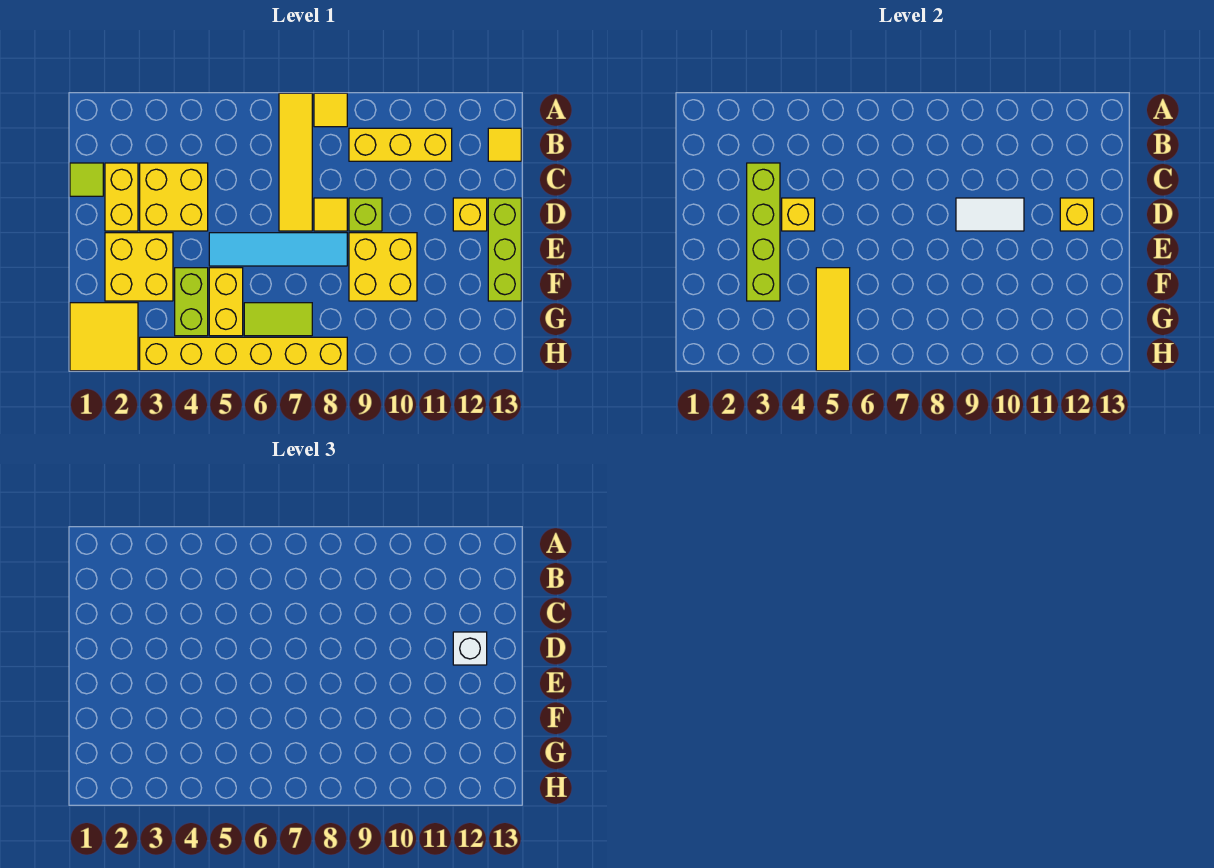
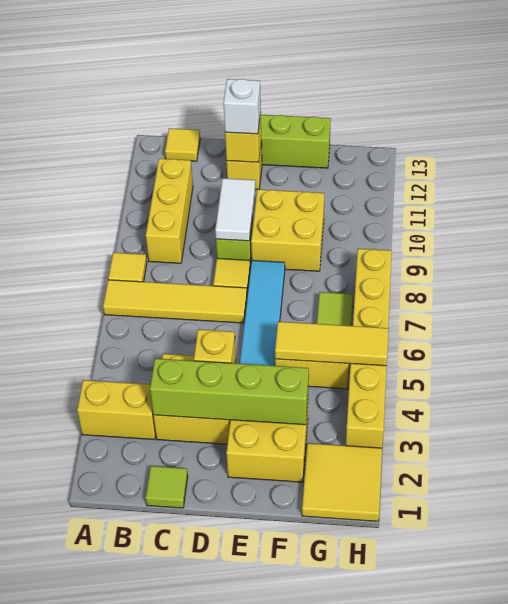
yellow brick C2:D2 level 1 -> yellow brick A3:B3 level 1
lime brick F4:G4 level 1 -> none

